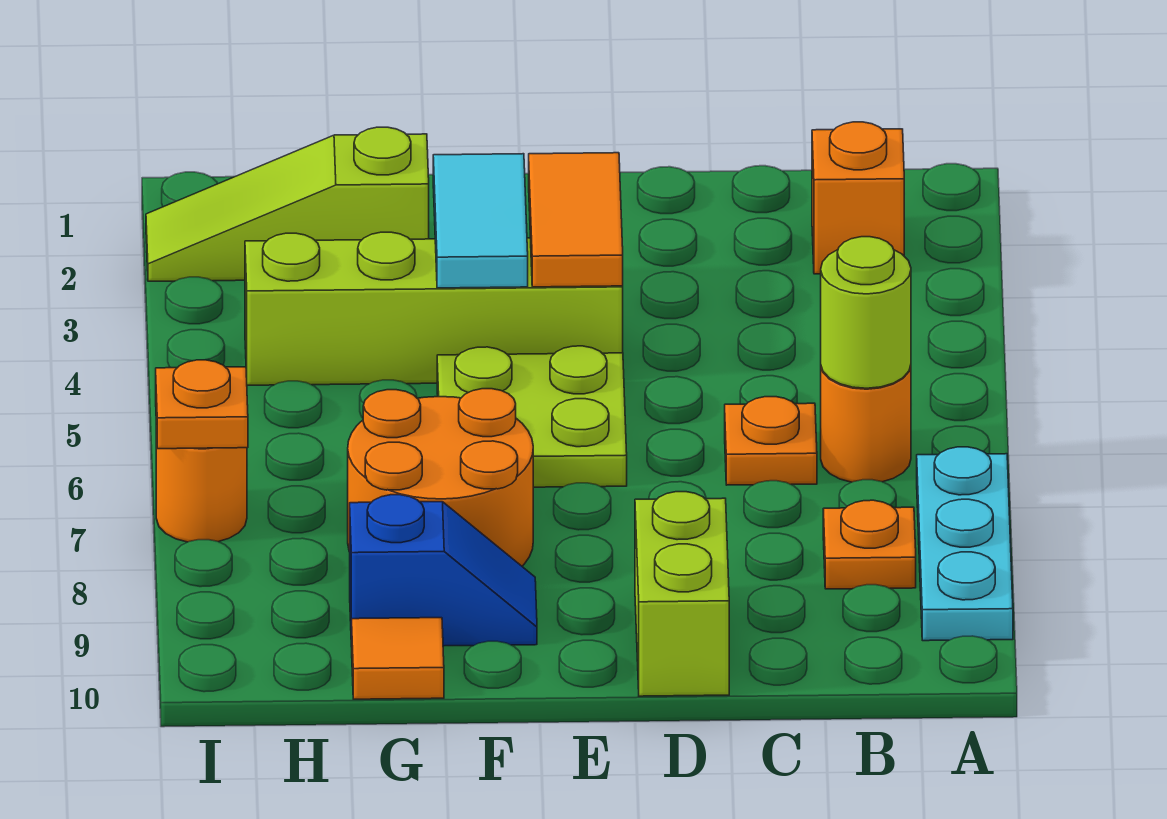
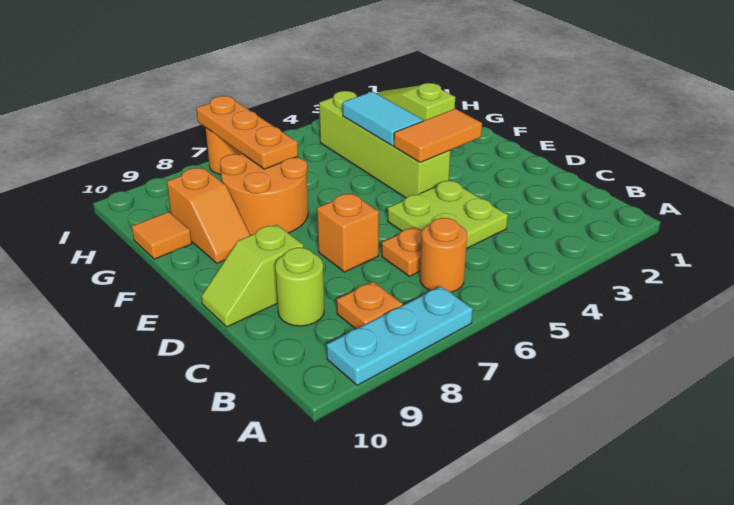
orange brick B2 level 1 -> orange brick D7 level 1
lime round brick B6 level 2 -> lime round brick C9 level 1
lime brick D9:D10 level 1 -> lime slope D9:D10 level 1 top 9
lime plate E5:F6 level 1 -> lime plate C4:D5 level 1
cyan tile F3:F4 level 2 -> cyan tile F4:G4 level 2
blue slope F9:G9 level 1 top G -> orange slope F9:G9 level 1 top G
orange plate I7 level 2 -> orange plate G7:I7 level 2

